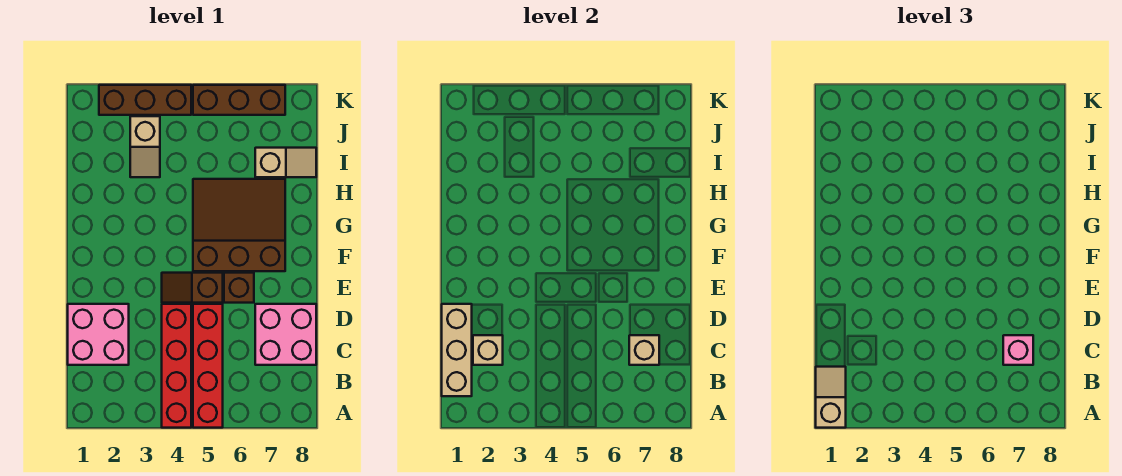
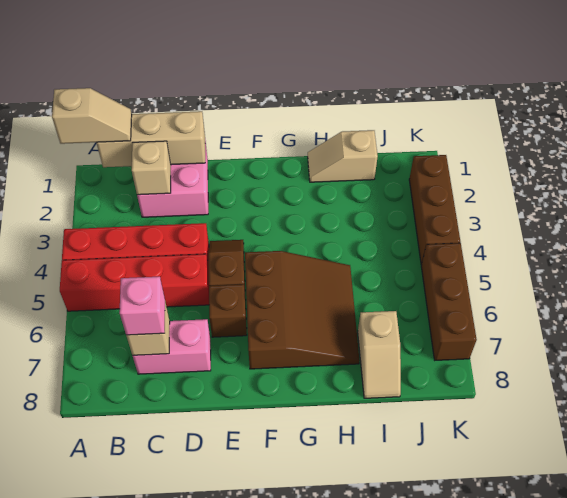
pink brick C7:D8 level 1 -> pink brick C7:D7 level 1
tan slope I3:J3 level 1 top J -> tan slope H1:I1 level 1 top I

